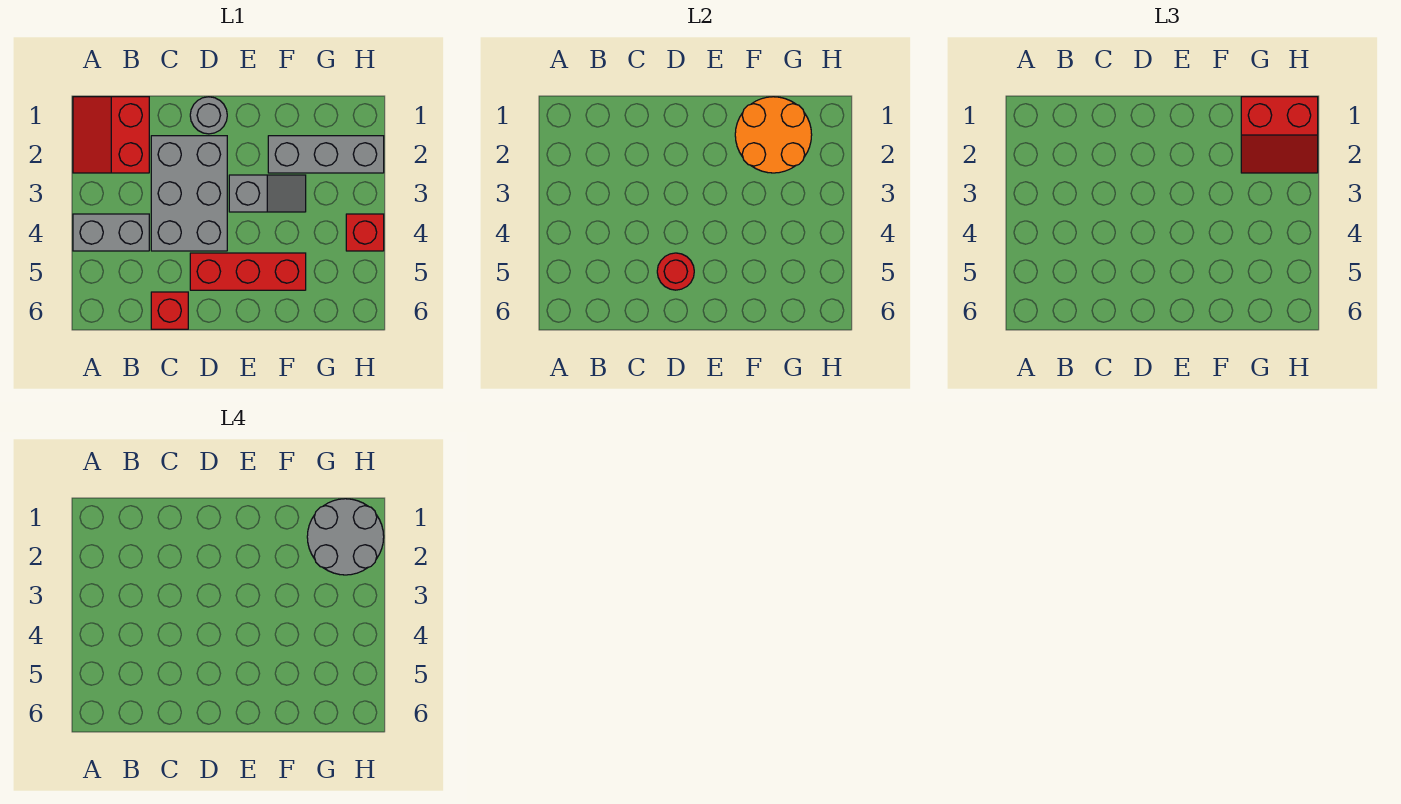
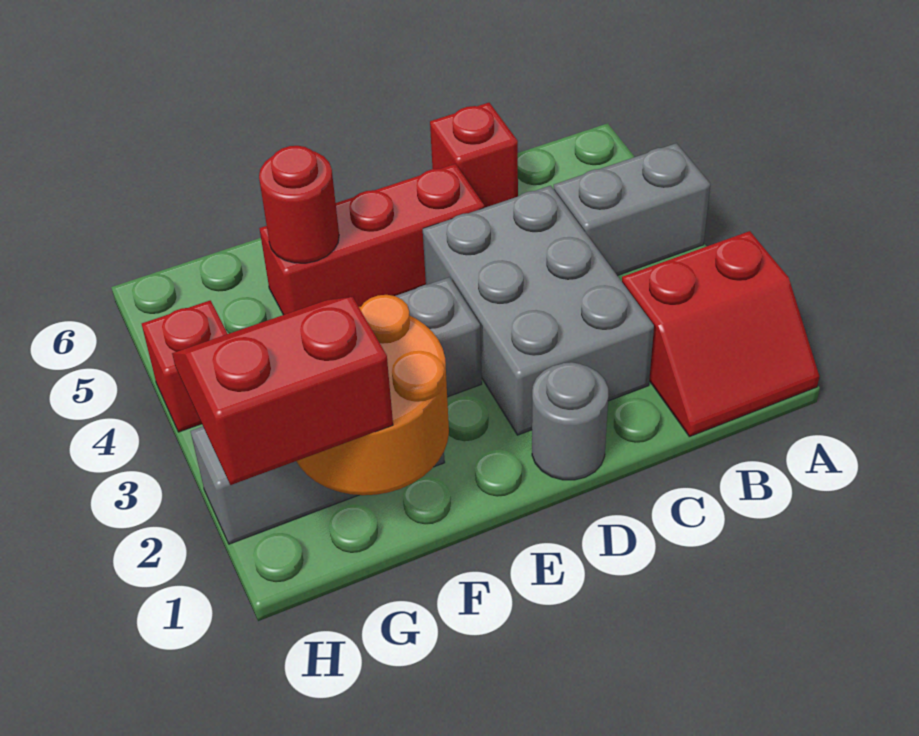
red slope A1:B2 level 1 top B -> red slope A1:B2 level 1 top 2
red round brick D5 level 2 -> red round brick F5 level 2
grey round brick G1:H2 level 4 -> none

